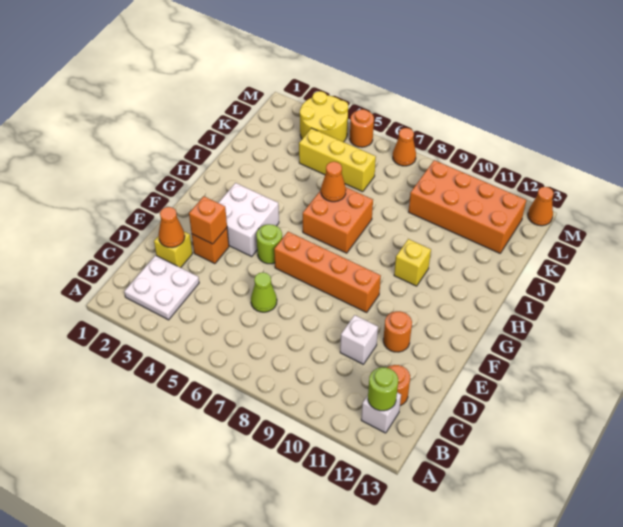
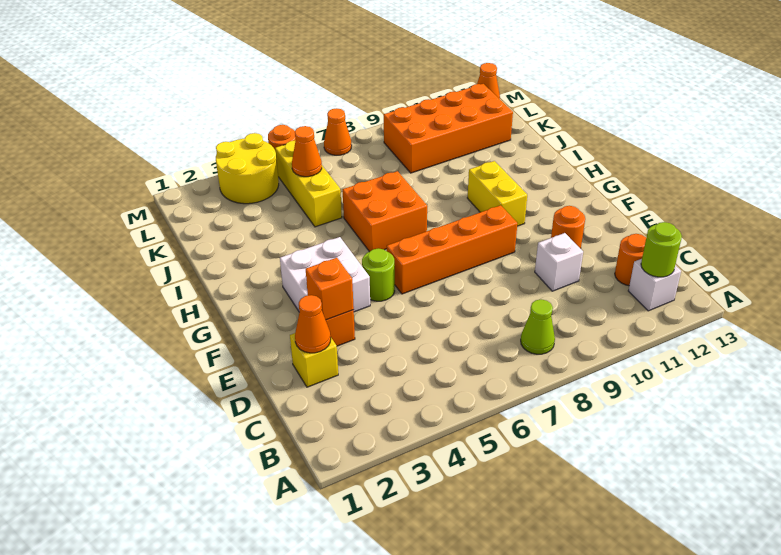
white plate B2:C3 level 1 -> none
lime cone D6 level 1 -> lime cone B8 level 1
yellow brick H10 level 1 -> yellow brick G10:H10 level 1
orange cone I6 level 2 -> orange cone K5 level 2
yellow brick K4:K6 level 1 -> yellow brick J5:L5 level 1

